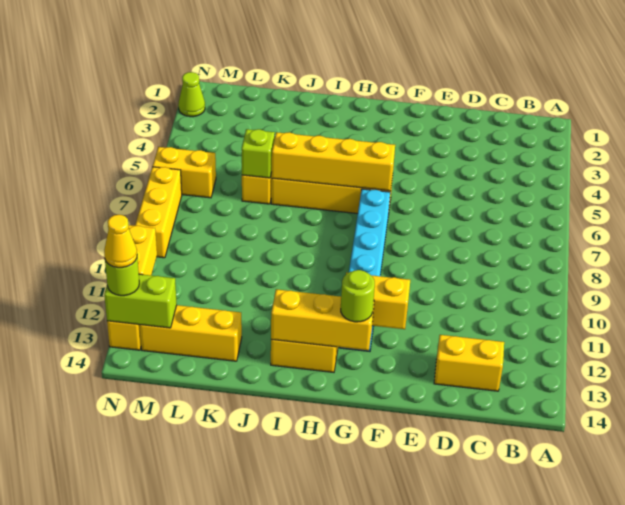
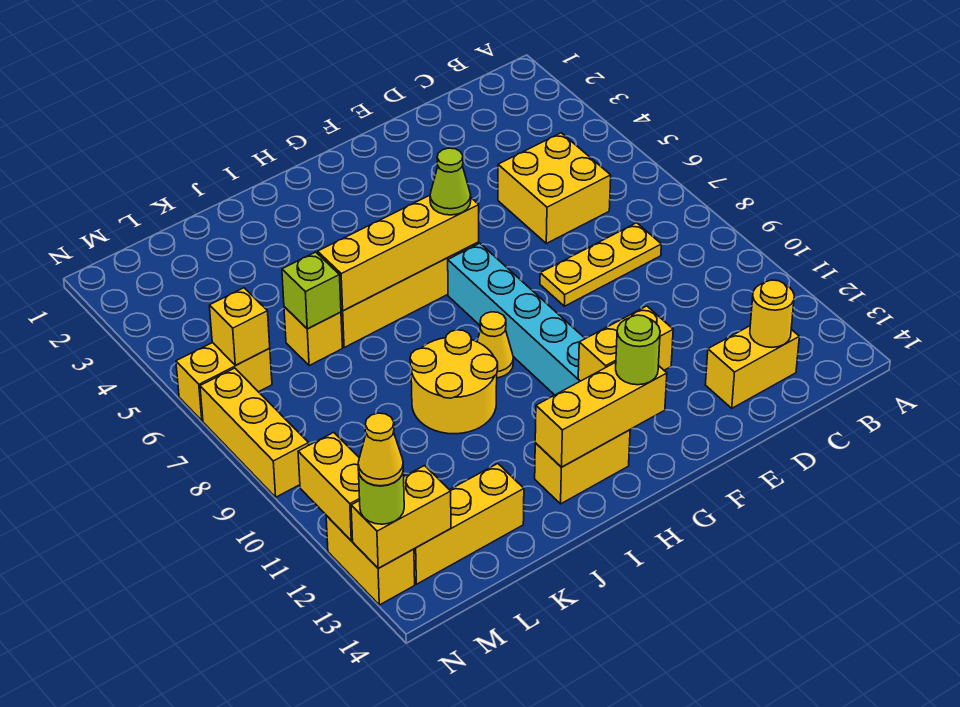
none -> yellow brick C5:D6 level 1
none -> yellow plate C8:E8 level 1
none -> yellow round brick C13 level 2
none -> yellow cone H9 level 1
none -> yellow round brick I9:J10 level 1
none -> yellow brick M6 level 2
lime brick M13:N13 level 2 -> yellow brick M13:N13 level 2
lime cone N2 level 1 -> lime cone G6 level 3

